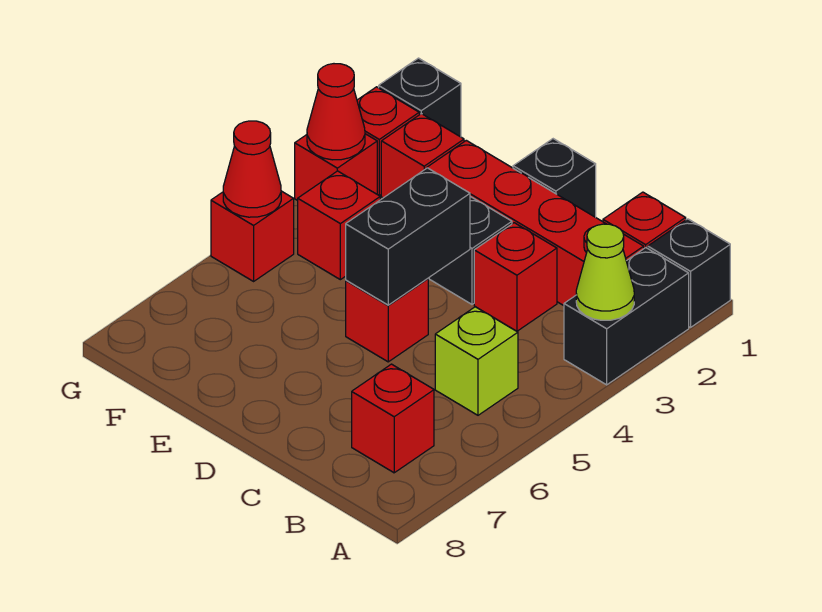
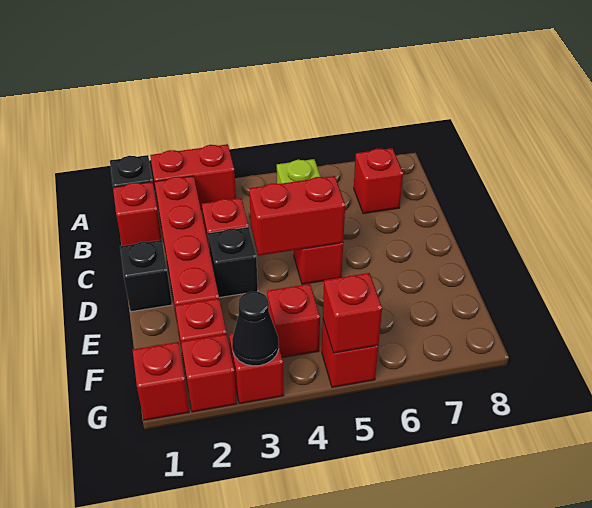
black brick A2:A3 level 1 -> red brick A2:A3 level 1
lime cone A3 level 2 -> none
black brick D4:D5 level 2 -> red brick D4:D5 level 2
black brick G1 level 1 -> red brick G1 level 1
red cone G3 level 2 -> black cone G3 level 2
red cone G5 level 2 -> red brick G5 level 2

